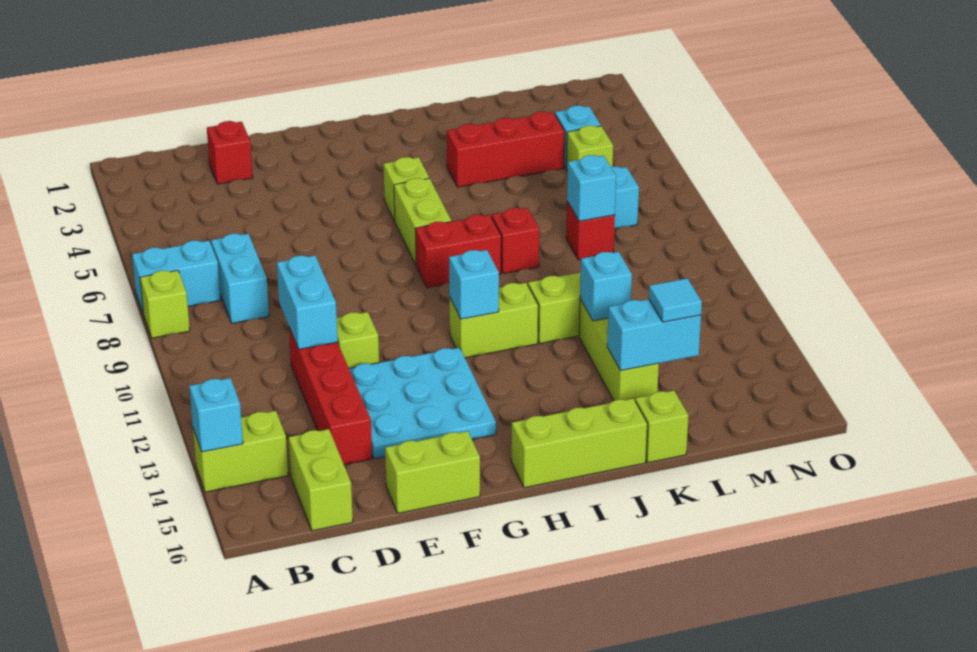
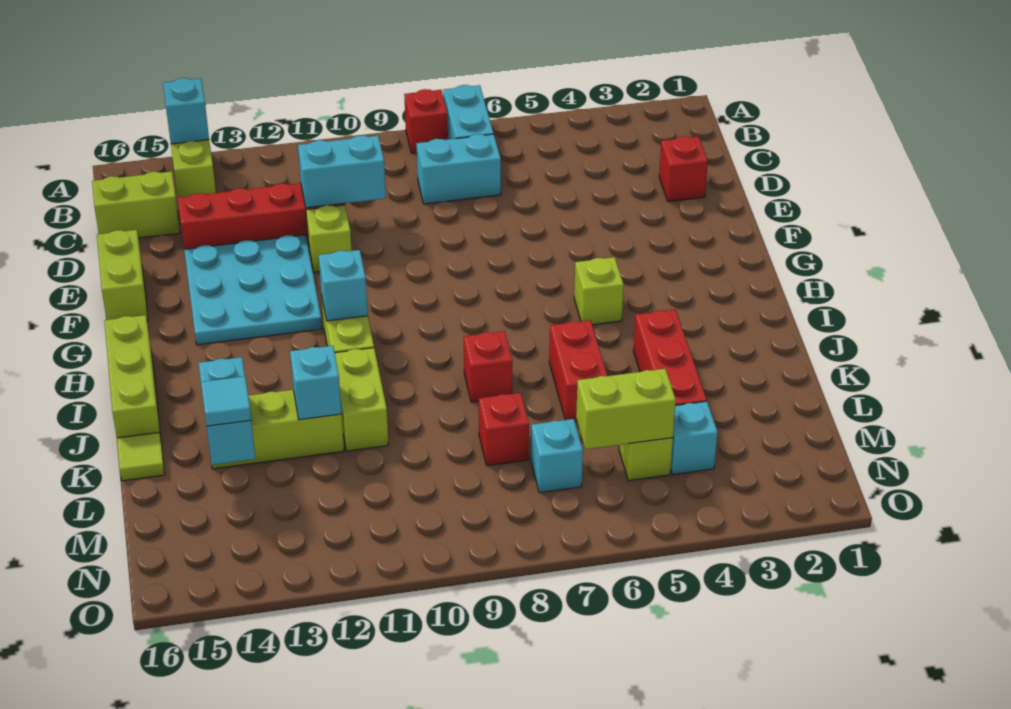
lime brick A8 level 1 -> red brick A8 level 1
lime brick H6:H7 level 1 -> lime brick M5:M6 level 2
red brick H8:I8 level 1 -> red brick J6:K6 level 1
lime brick K16 level 1 -> lime tile K16 level 1
cyan brick L8 level 2 -> none

